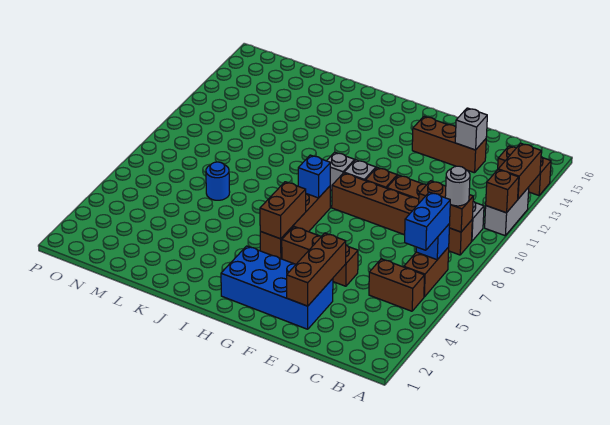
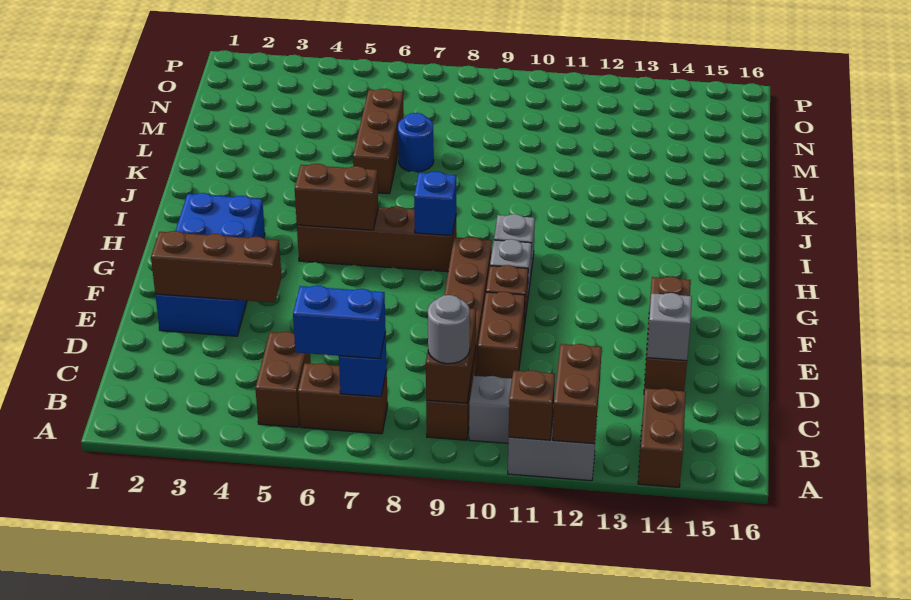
brown brick A12:A13 level 2 -> brown brick A12:B12 level 2
brown brick E5:G5 level 1 -> brown brick K6:M6 level 1

